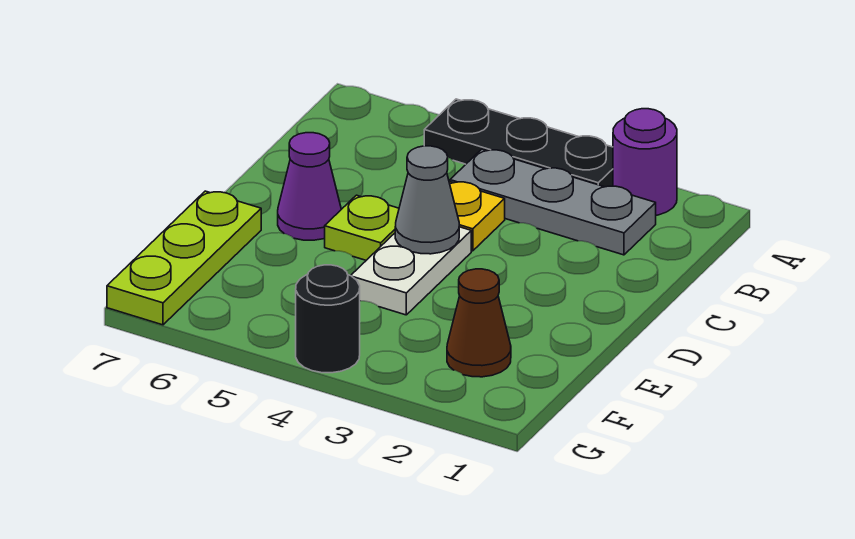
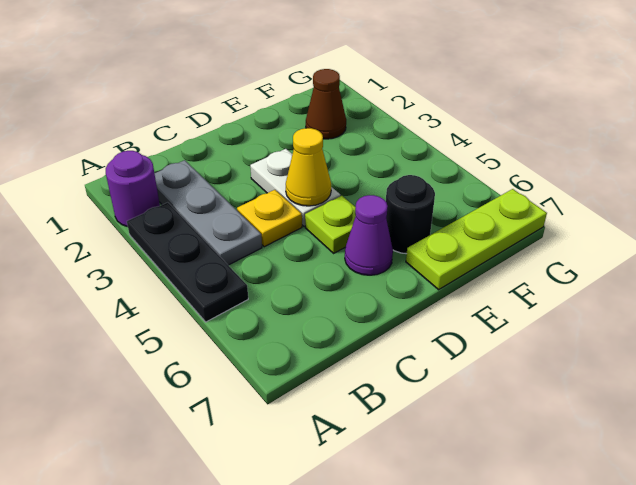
white plate D4:E4 level 1 -> white plate D3:D4 level 1
grey cone D4 level 2 -> yellow cone D4 level 2
black round brick G4 level 1 -> black round brick E6 level 1

